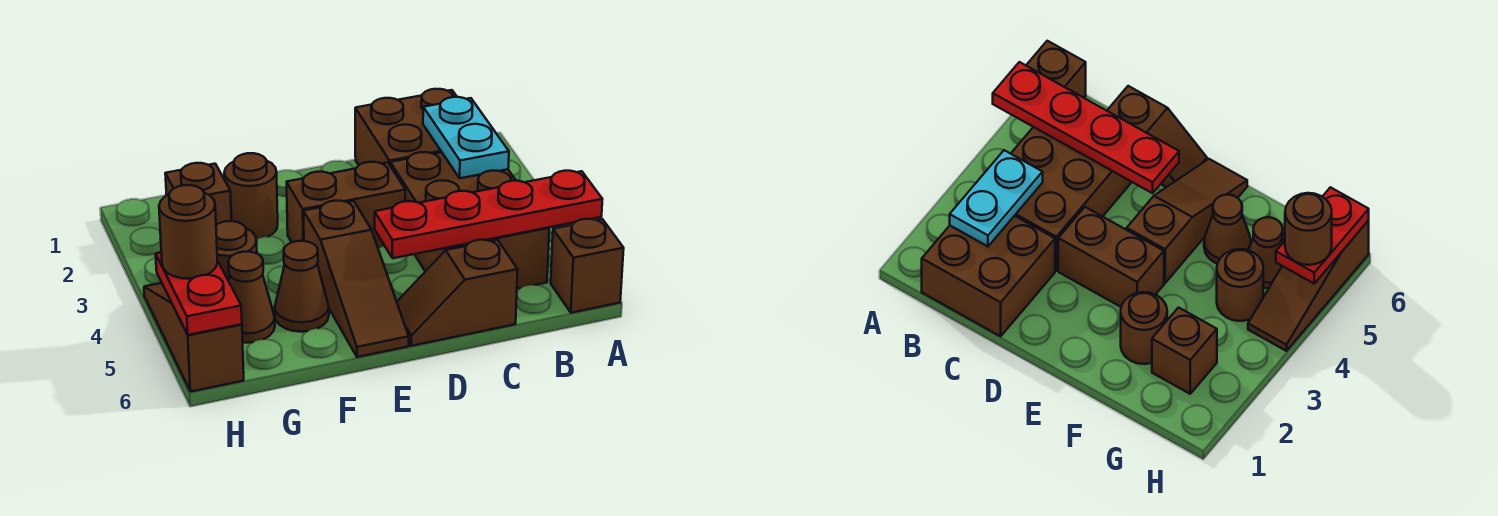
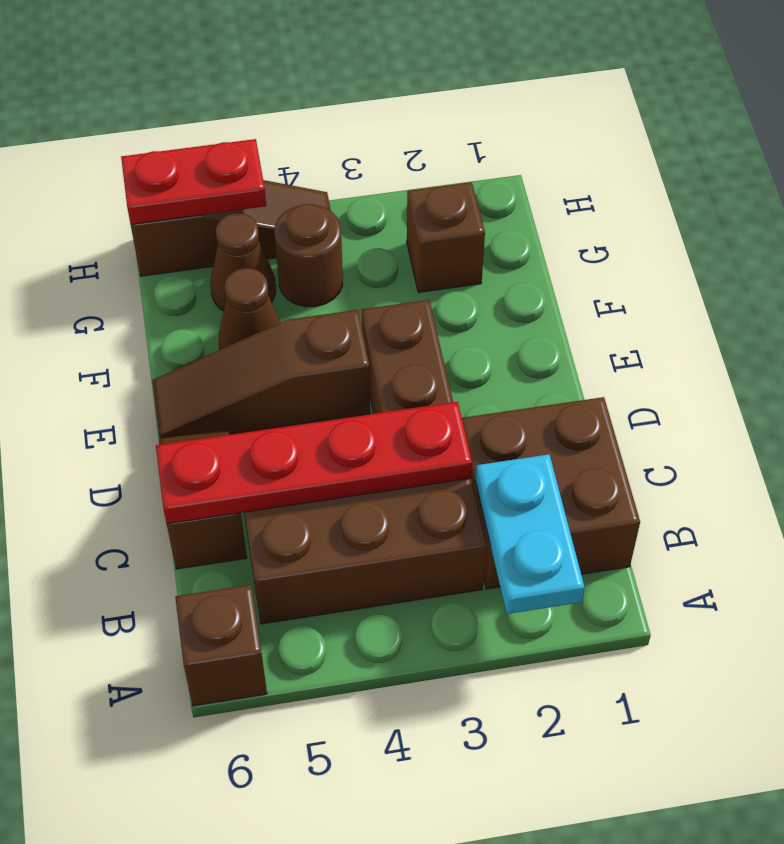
red plate A5:D5 level 2 -> red plate C3:C6 level 2
cyan plate B2:B3 level 2 -> cyan plate A2:B2 level 2
brown round brick F2 level 1 -> none
brown round brick H5 level 3 -> none

